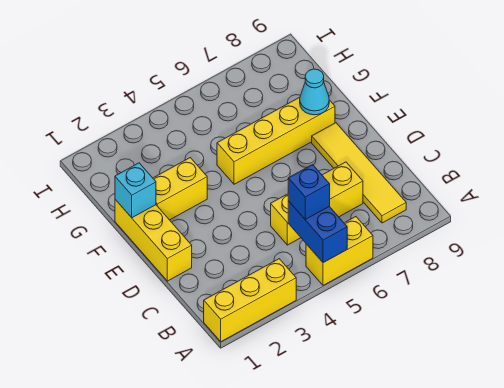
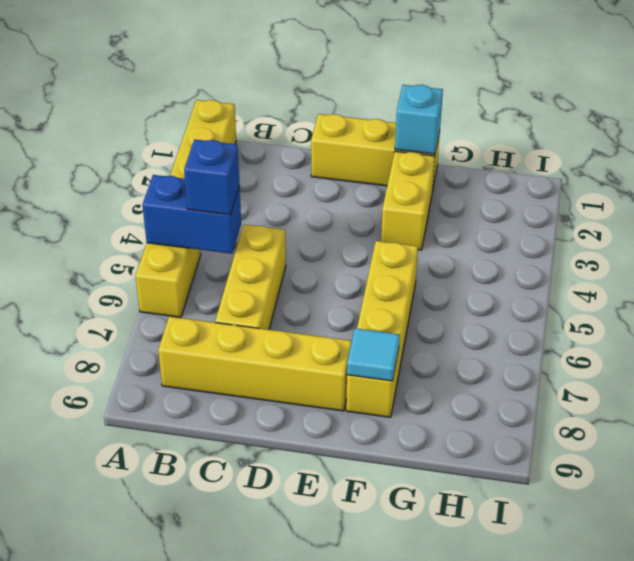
yellow tile B8:E8 level 1 -> yellow brick B8:E8 level 1
cyan cone F8 level 2 -> cyan tile F8 level 2

